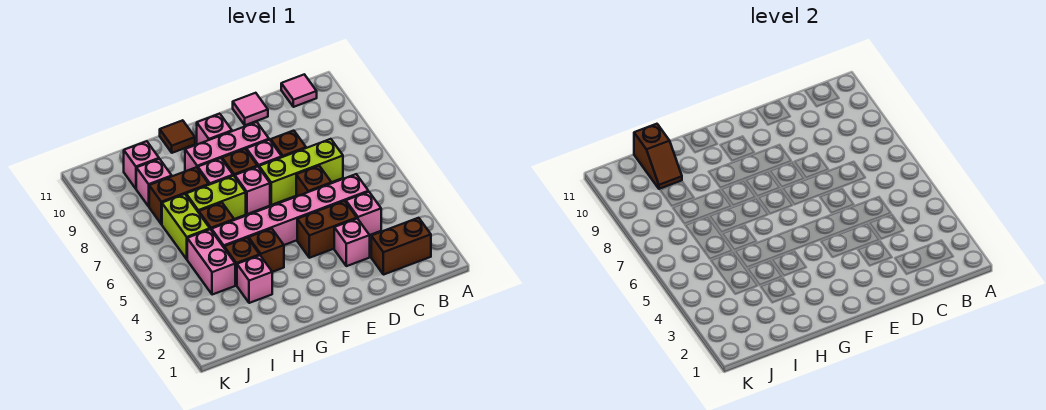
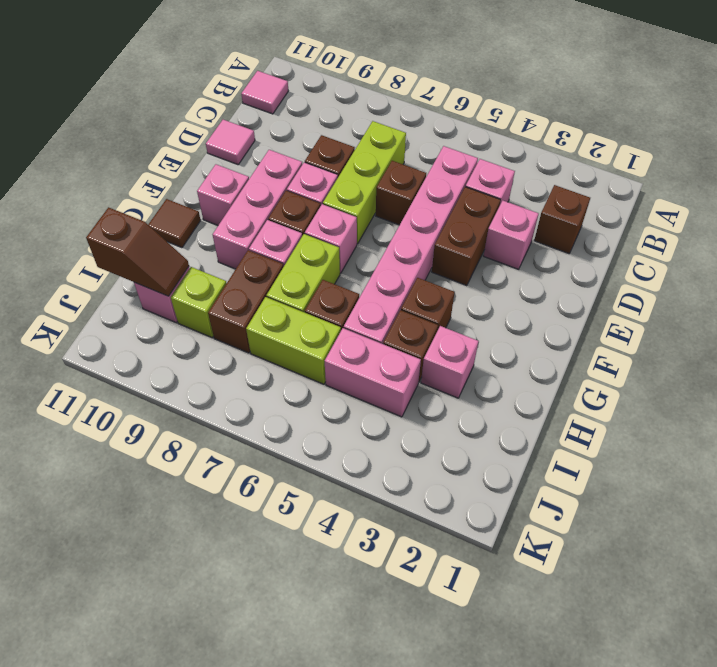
brown brick B2:C2 level 1 -> brown brick C2 level 1
pink brick I9 level 1 -> lime brick I9 level 1

